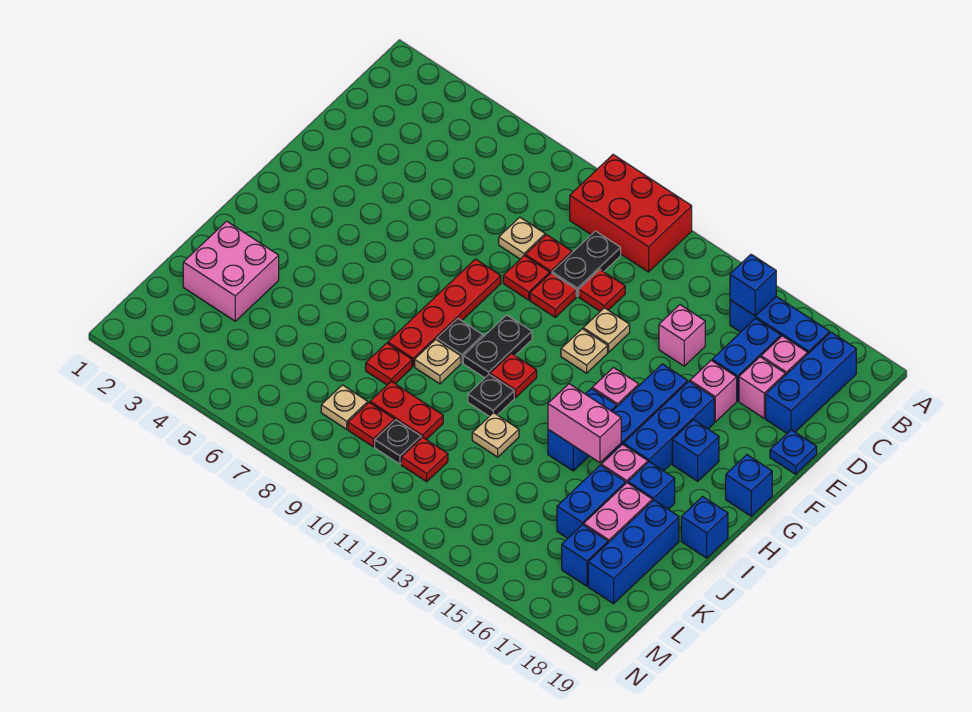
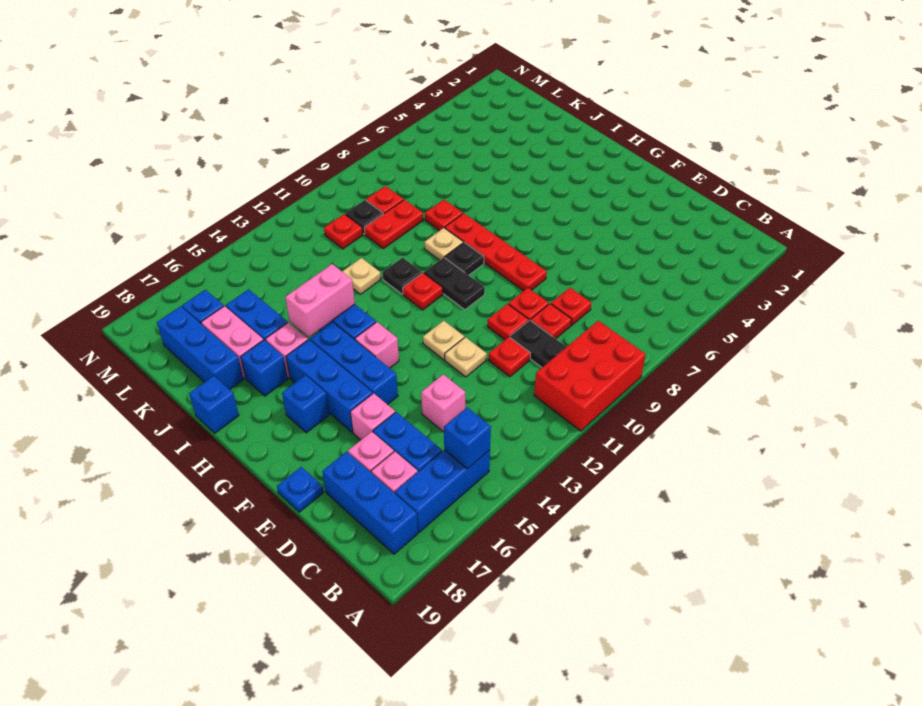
tan plate D8 level 1 -> red plate D8 level 1
blue brick G19 level 1 -> none
pink brick J2:K3 level 1 -> none
tan plate L8 level 1 -> none

